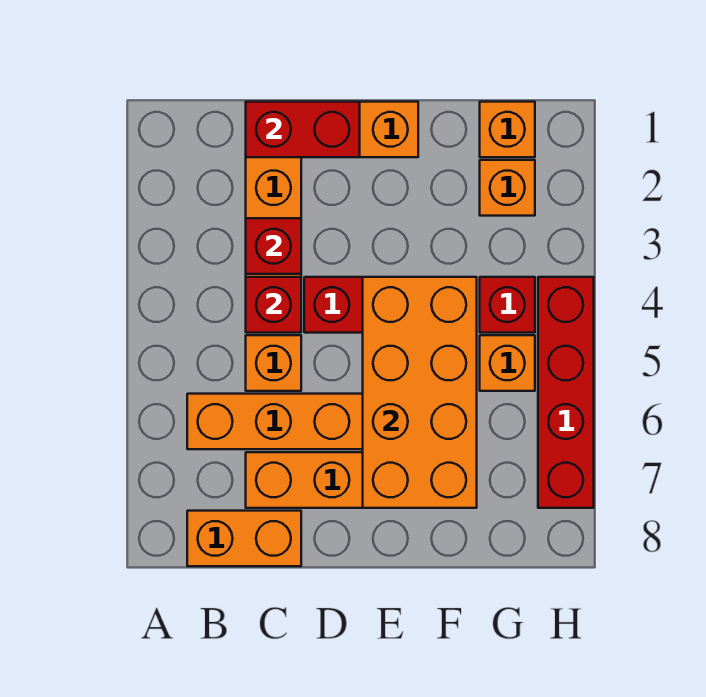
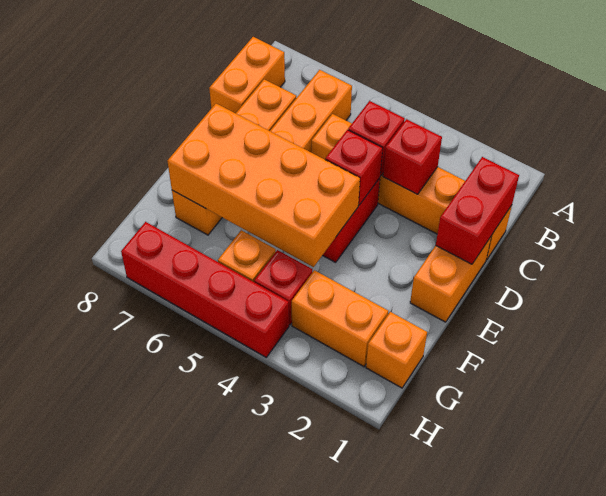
none -> red brick D4 level 2
orange brick G2 level 1 -> orange brick G2:G3 level 1

